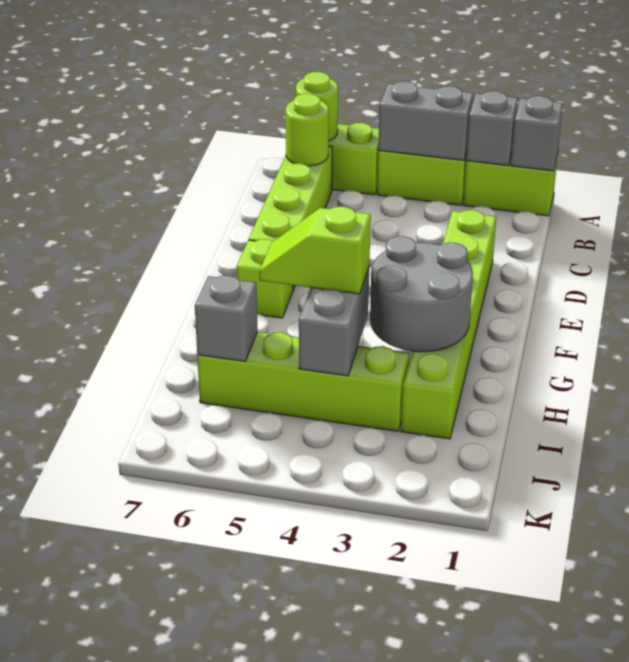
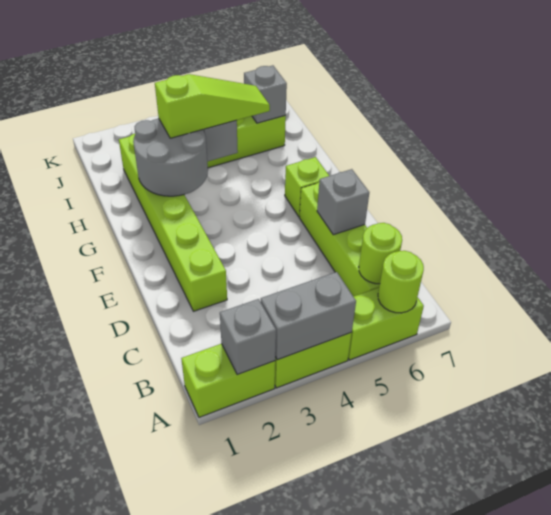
grey brick A1 level 2 -> grey brick D6 level 2
lime slope H4:H5 level 3 top 4 -> lime slope H3:H5 level 3 top 3

